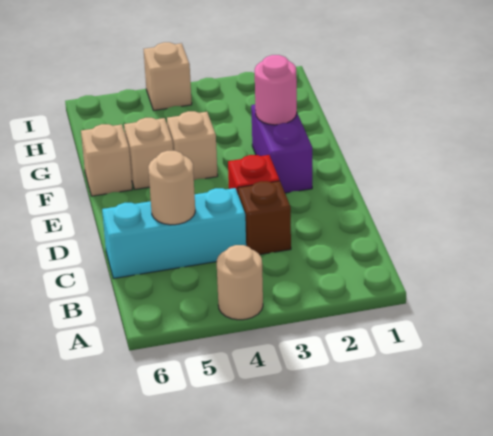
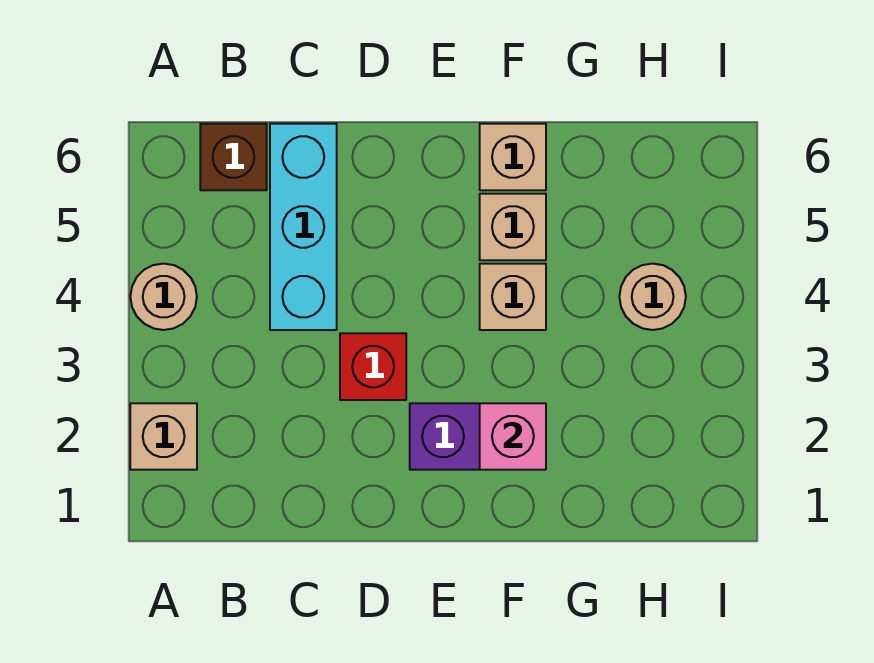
brown brick C3 level 1 -> brown brick B6 level 1
tan round brick C5 level 2 -> tan round brick H4 level 1
pink round brick F2 level 2 -> pink brick F2 level 2
tan brick I4 level 1 -> tan brick A2 level 1

